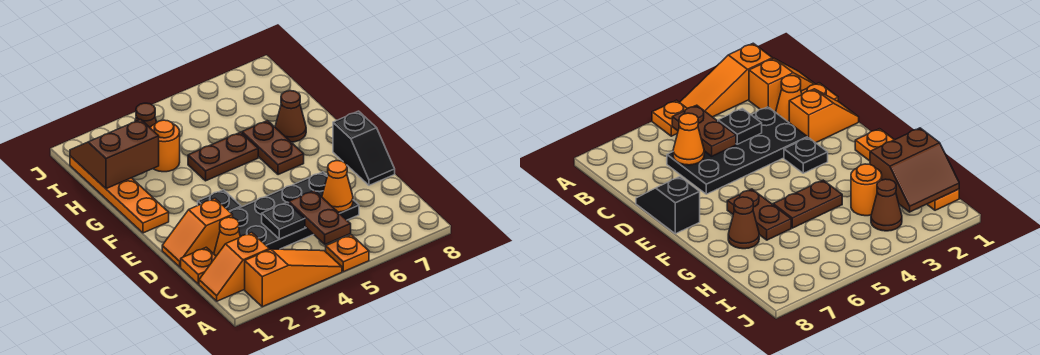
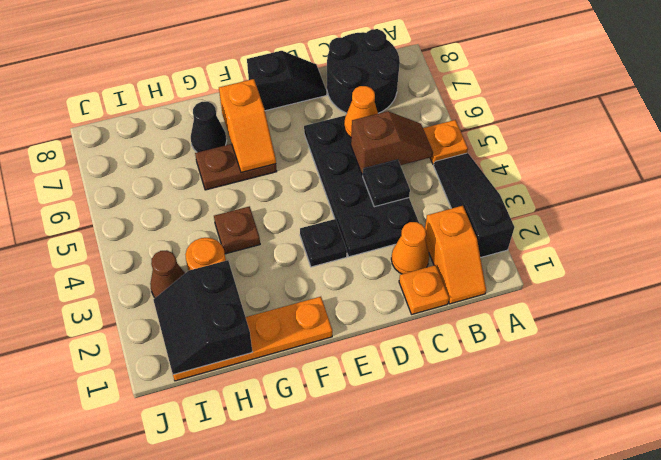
orange slope A2:A4 level 1 top 2 -> black slope A2:A4 level 1 top 2
brown plate B5:C5 level 2 -> brown slope B5:C5 level 2 top C
none -> black round brick B7:C8 level 1
orange slope D1:D2 level 1 top 2 -> orange slope F6:F7 level 2 top 7
brown plate G4:G5 level 1 -> brown plate G4 level 1
brown cone G7 level 1 -> black cone G7 level 1
brown slope H1:I2 level 2 top H -> black slope H1:I2 level 2 top H

